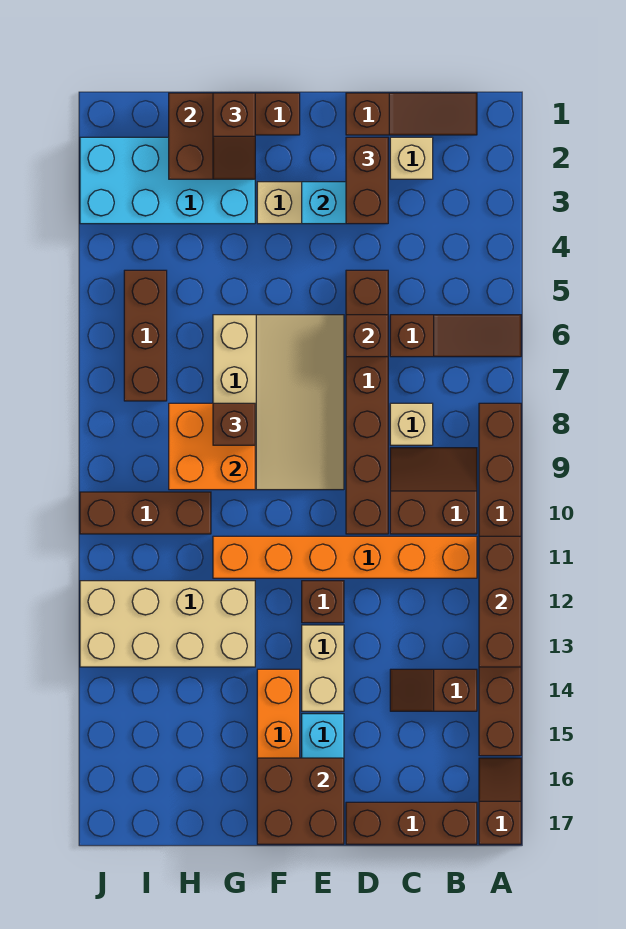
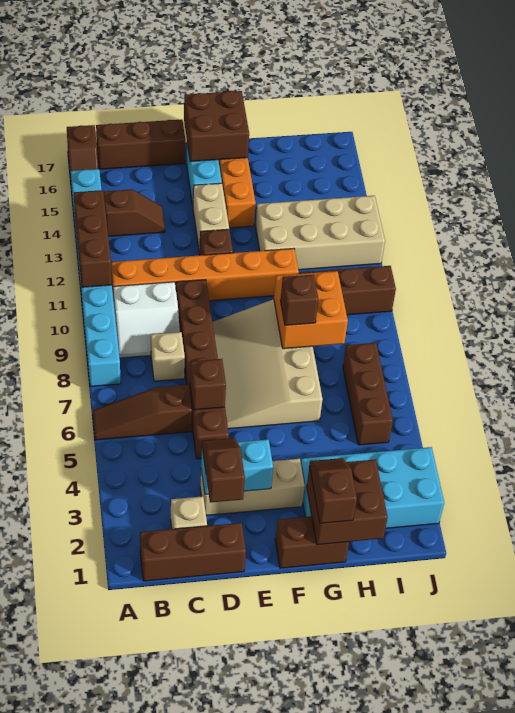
brown brick A8:A15 level 1 -> cyan brick A8:A15 level 1
brown slope B1:D1 level 1 top D -> brown brick B1:D1 level 1
brown slope B9:C10 level 1 top 10 -> white slope B9:C10 level 1 top 10
brown brick D2:D3 level 3 -> brown slope D2:D3 level 3 top 2

